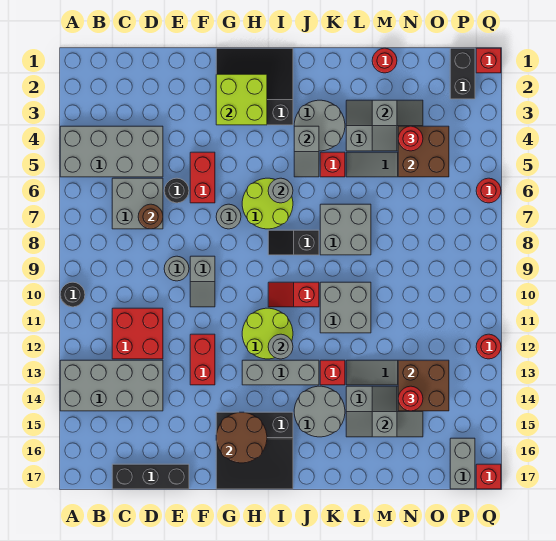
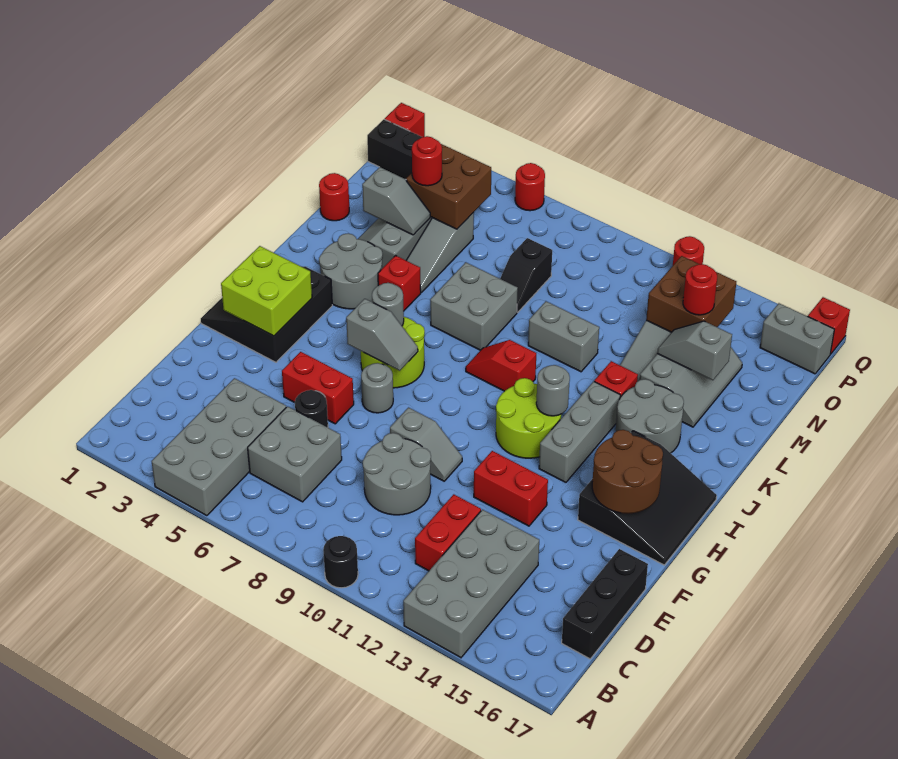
red brick C11:D12 level 1 -> red brick C12:D12 level 1
brown round brick D7 level 2 -> none
grey round brick E9 level 1 -> grey round brick D9:E10 level 1
black slope I8:J8 level 1 top J -> black slope M8:N8 level 1 top N
red slope I10:J10 level 1 top J -> red slope J9:J10 level 1 top 10
grey slope J4:J5 level 2 top 4 -> grey slope H6:H7 level 2 top 6
grey brick K10:L11 level 1 -> grey brick L10:L11 level 1

